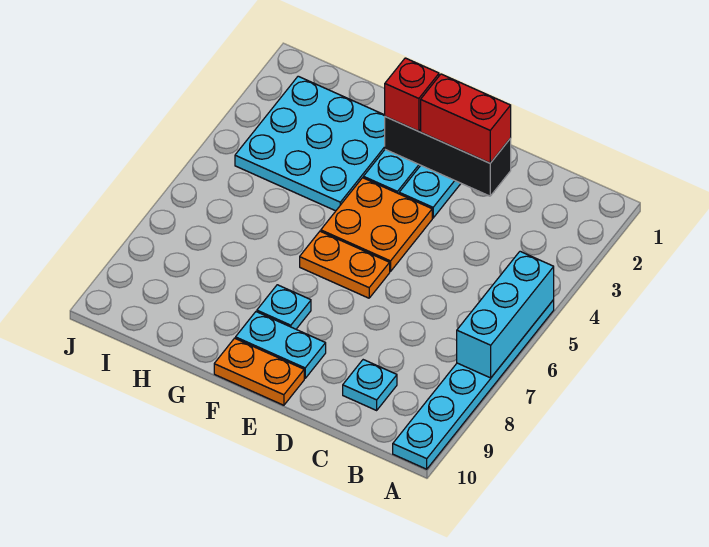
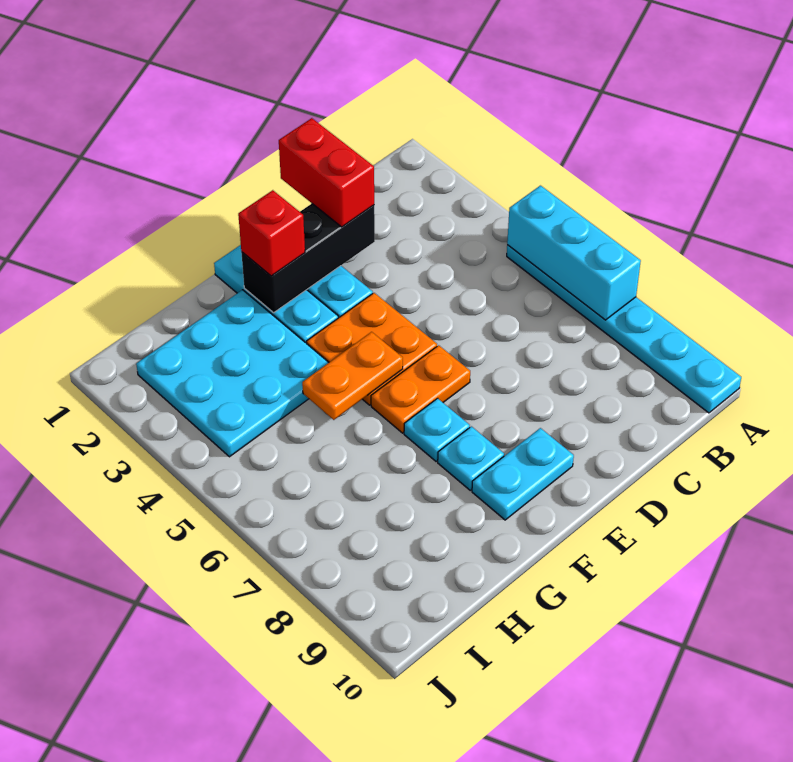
cyan plate C9 level 1 -> cyan plate F7 level 1
red brick D2:E2 level 3 -> red brick D1:D2 level 3
orange plate E10:F10 level 1 -> orange plate F5:G5 level 2

